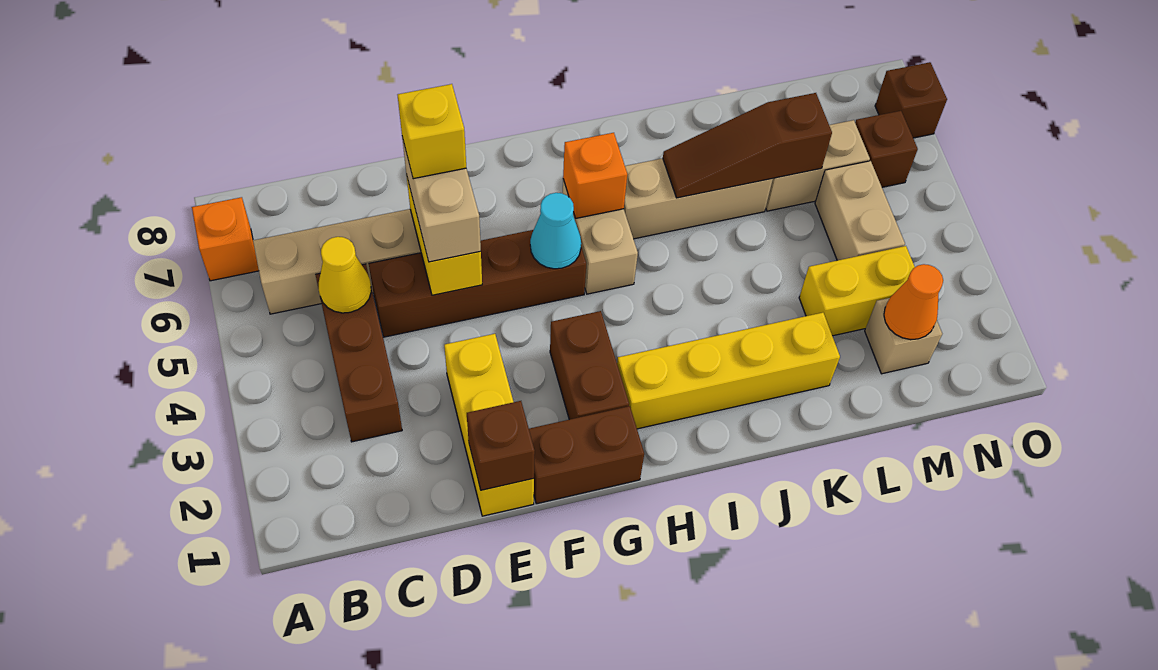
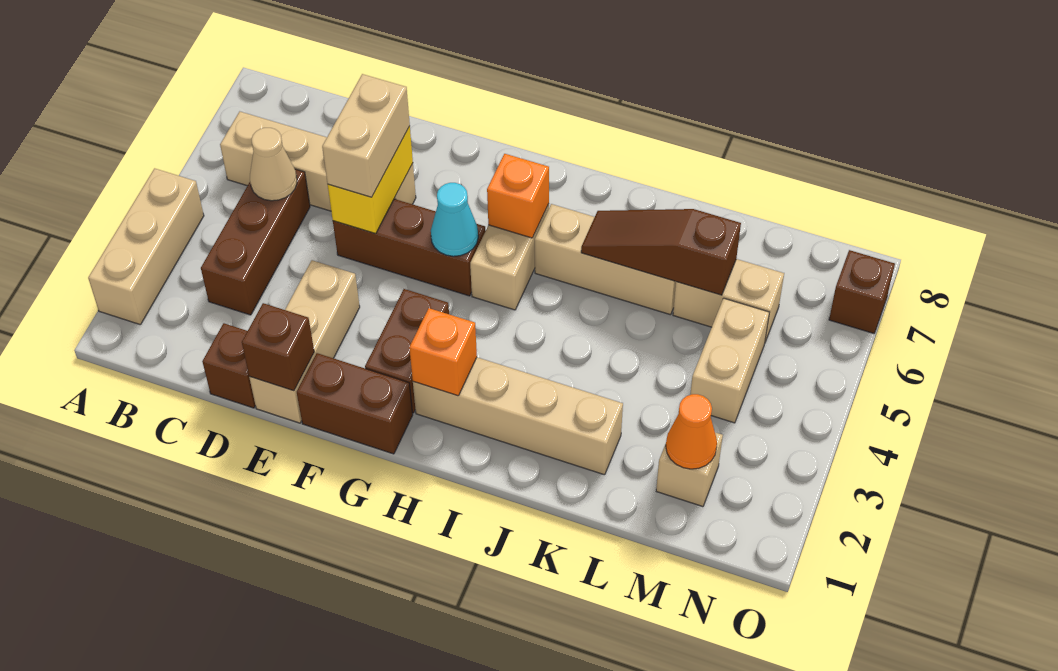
none -> tan brick A2:A4 level 1
orange brick A7 level 1 -> orange brick H2 level 2
yellow cone C5 level 2 -> tan cone C5 level 2
brown brick D5:G5 level 1 -> brown brick E5:G5 level 1
yellow brick E1:E3 level 1 -> tan brick E1:E3 level 1
yellow brick E6 level 4 -> none
yellow brick H2:K2 level 1 -> tan brick H2:K2 level 1
yellow brick L3:M3 level 1 -> none
brown brick N6 level 1 -> brown brick D1 level 1

